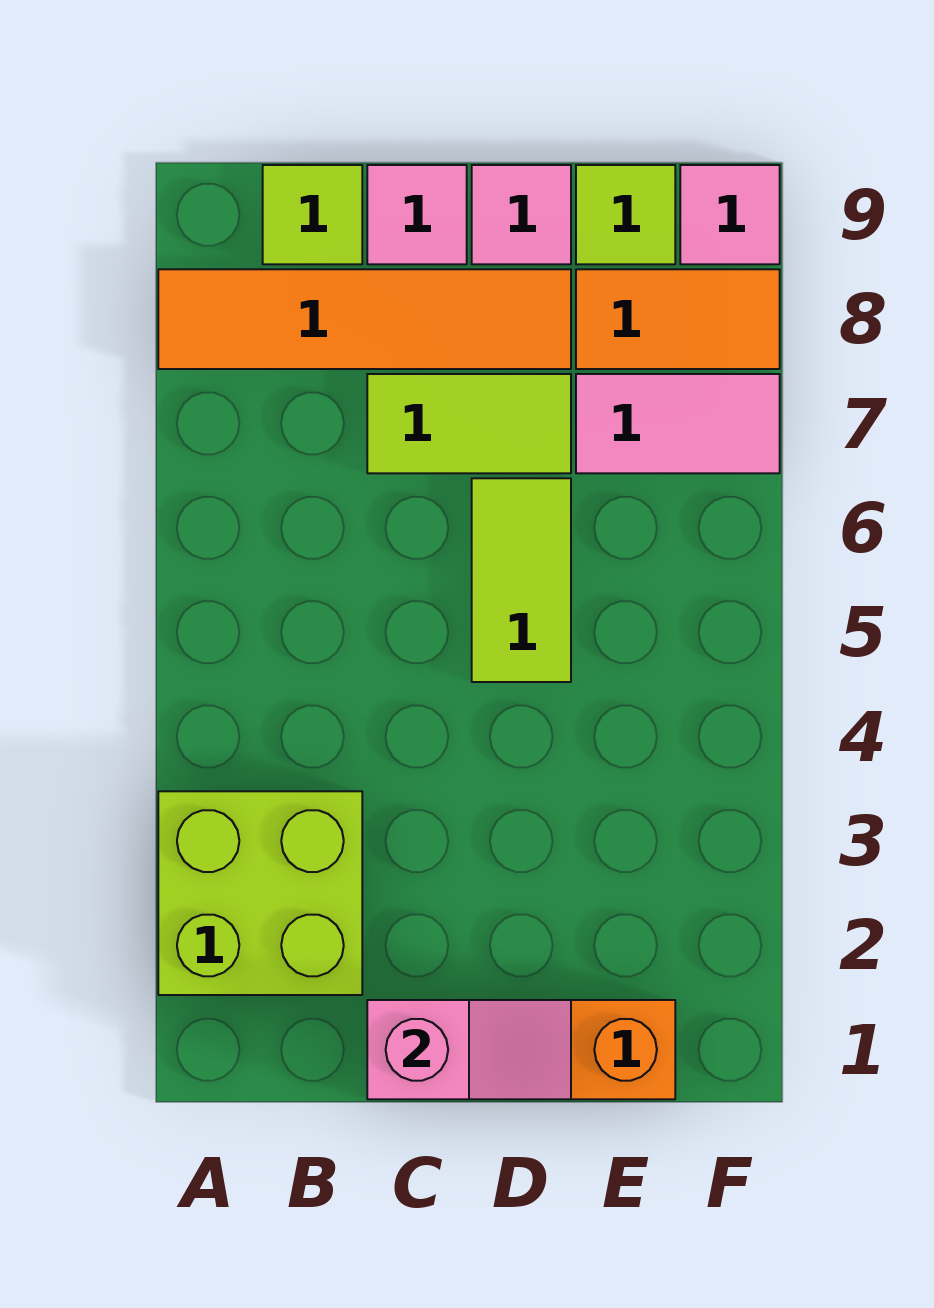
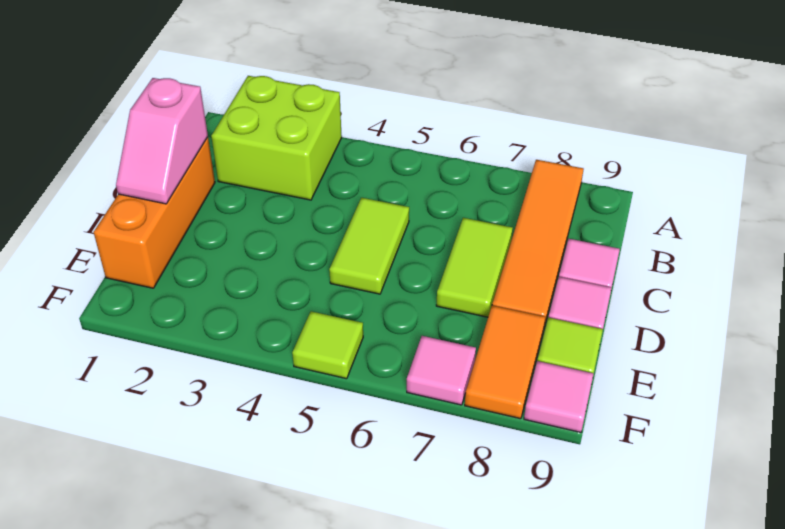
lime tile B9 level 1 -> lime tile F5 level 1
lime tile D5:D6 level 1 -> lime tile C5:D5 level 1
pink tile E7:F7 level 1 -> pink tile F7 level 1

